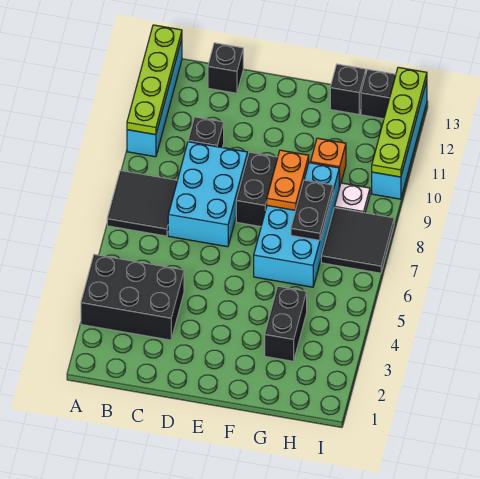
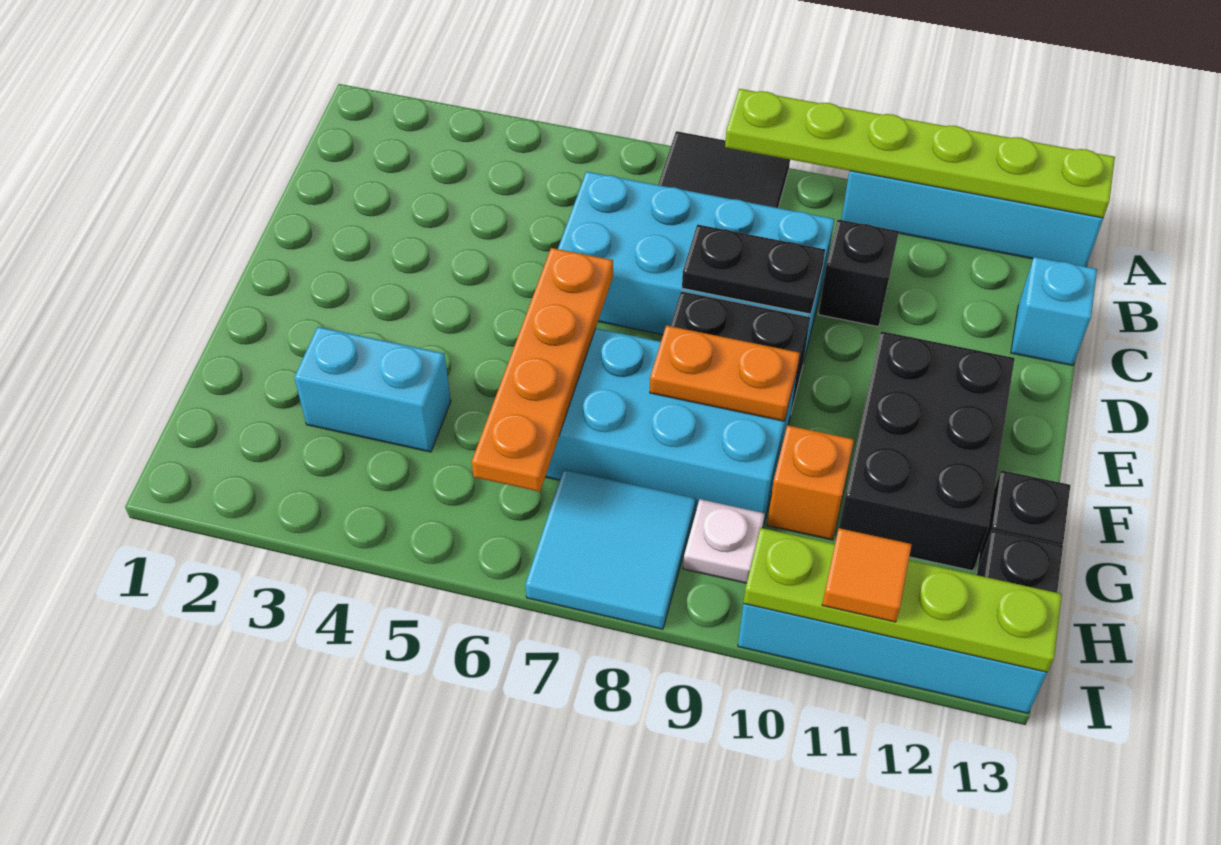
black brick A3:C4 level 1 -> black brick E11:G12 level 1
lime plate A10:A13 level 2 -> lime plate A8:A13 level 2
cyan brick C7:D9 level 1 -> cyan brick C6:D9 level 1
black brick C13 level 1 -> cyan brick C13 level 1
none -> orange plate E6:H6 level 2
black brick G3:G4 level 1 -> cyan brick G3:G4 level 1
black plate G7:G8 level 2 -> black plate D8:D9 level 2
black tile H7:I8 level 1 -> cyan tile H7:I8 level 1
none -> orange tile I11 level 3

